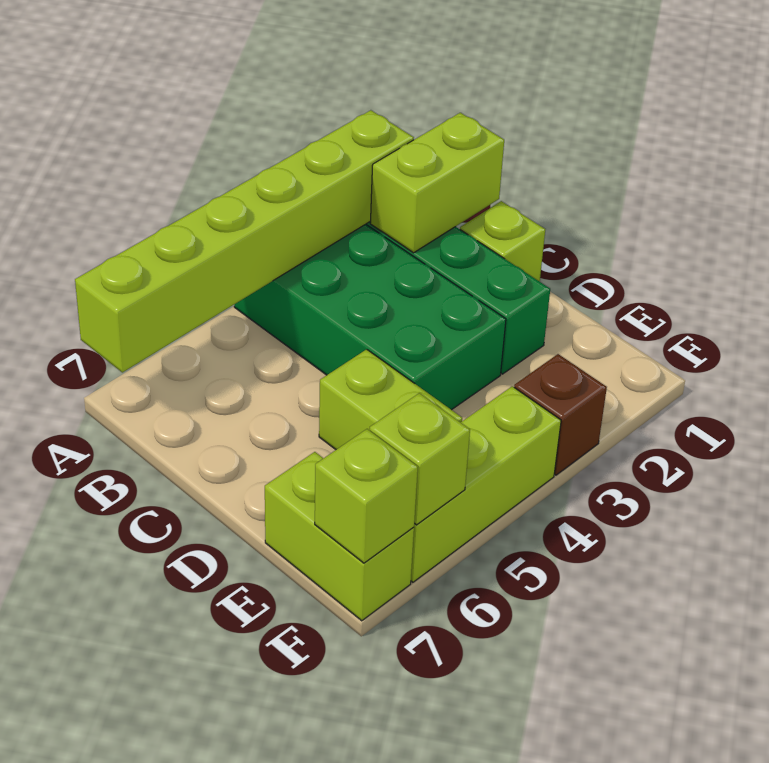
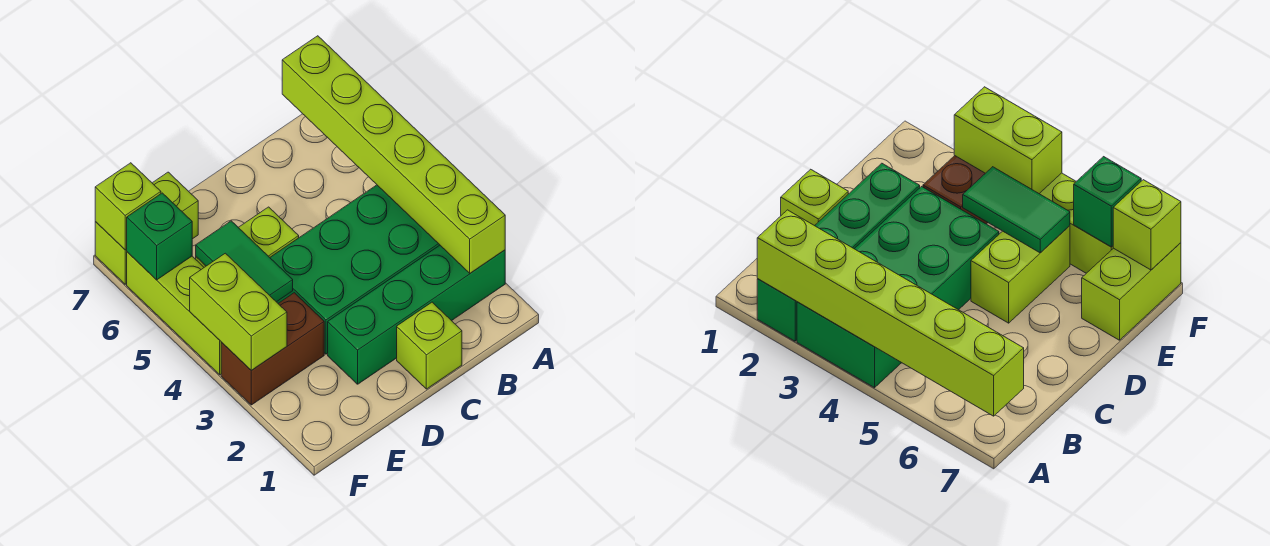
lime brick B1:B2 level 2 -> lime brick F3:F4 level 2
none -> green tile E4:E5 level 2
brown brick F3 level 1 -> brown brick E3:F3 level 1
lime brick F6 level 2 -> green brick F6 level 2

